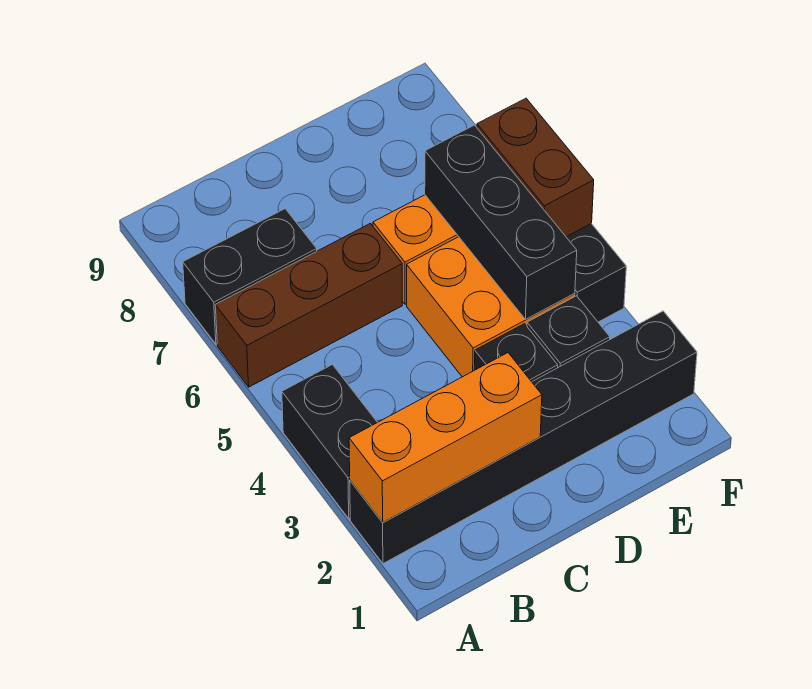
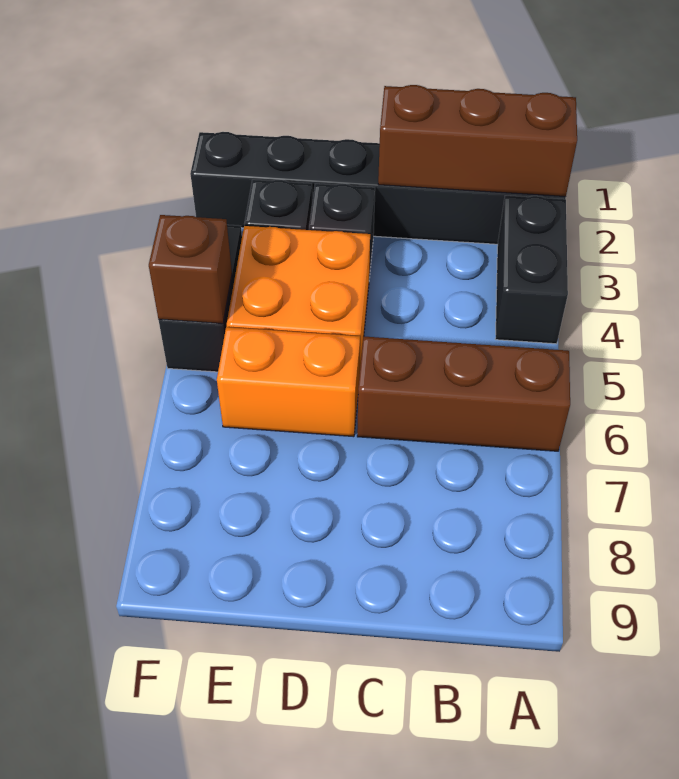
orange brick A2:C2 level 2 -> brown brick A2:C2 level 2
black brick A7:B7 level 1 -> none
black brick E4:E6 level 2 -> none
brown brick F5:F6 level 2 -> brown brick F5 level 2

